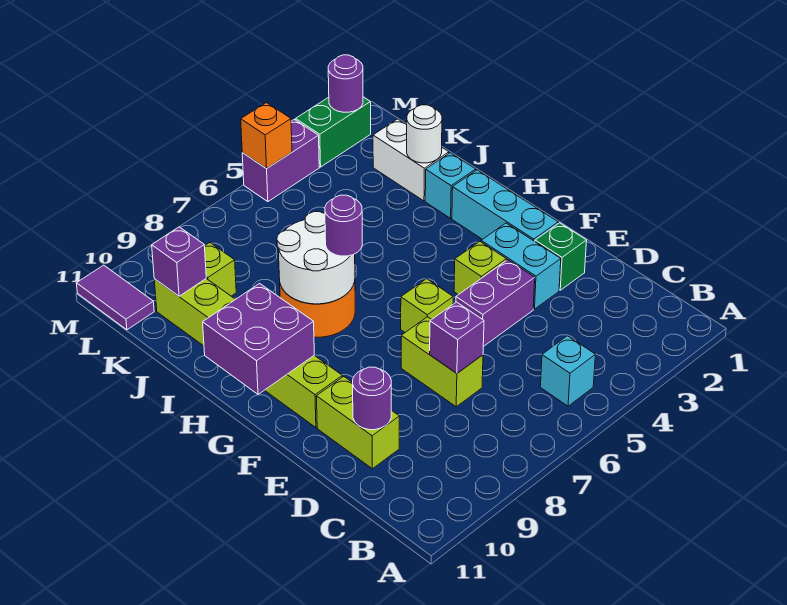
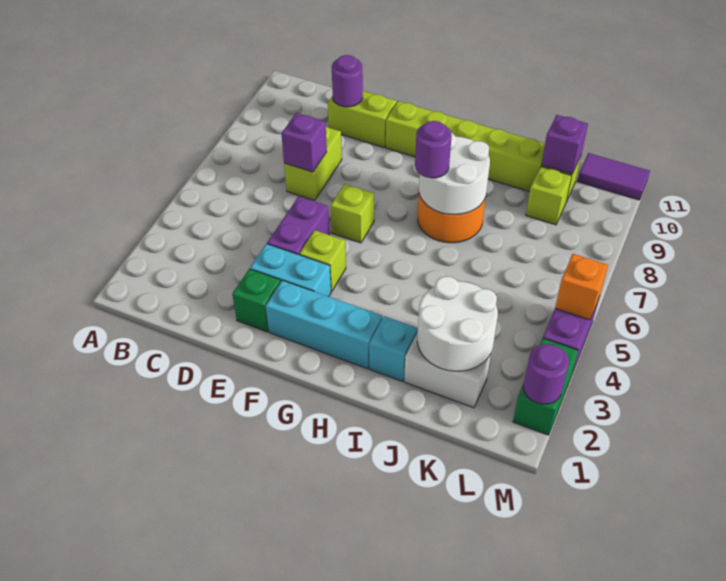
cyan brick B5 level 1 -> none
lime brick D7:E7 level 1 -> lime brick D7:D8 level 1
purple brick G10:H11 level 2 -> none
white round brick J2 level 2 -> white round brick J2:K3 level 2

